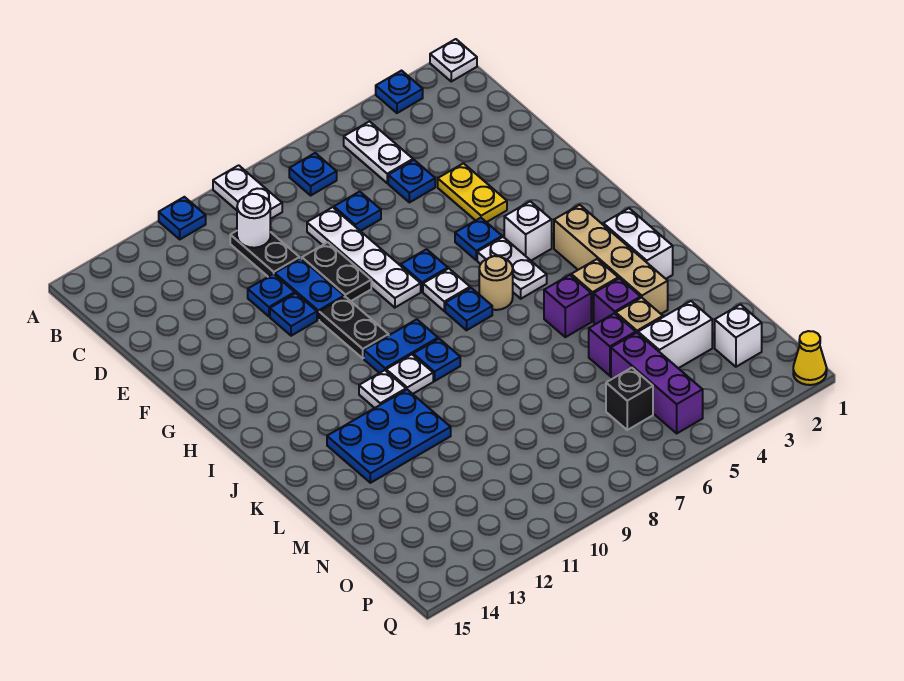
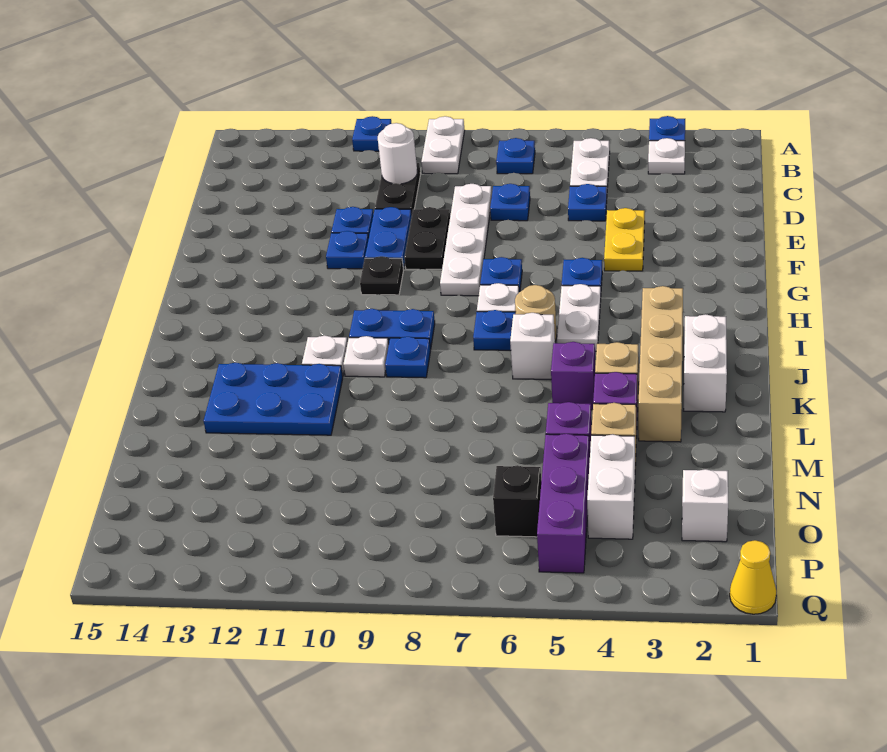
white plate A1 level 1 -> white plate B3 level 1
black plate G10:H10 level 1 -> black plate G10 level 1
white brick H4 level 1 -> white brick J6 level 1
white brick N3:N4 level 1 -> white brick N4:O4 level 1

